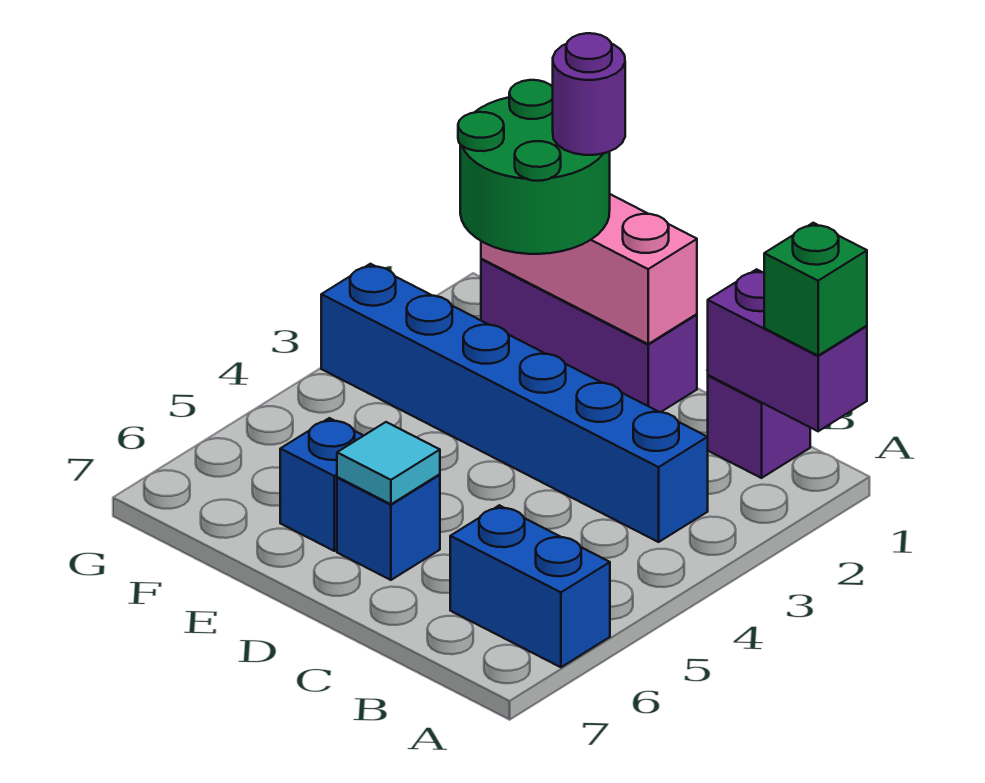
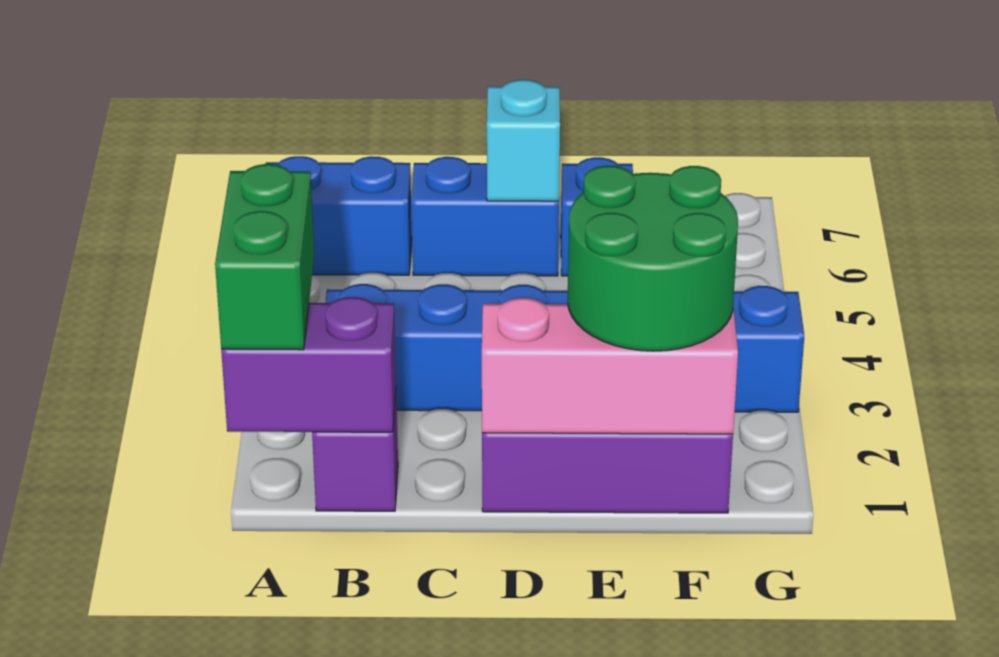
green brick A1 level 3 -> green brick A1:A2 level 3
blue brick D6 level 1 -> blue brick C6:D6 level 1
cyan tile D6 level 2 -> cyan brick D6 level 2
purple round brick E1 level 4 -> none

